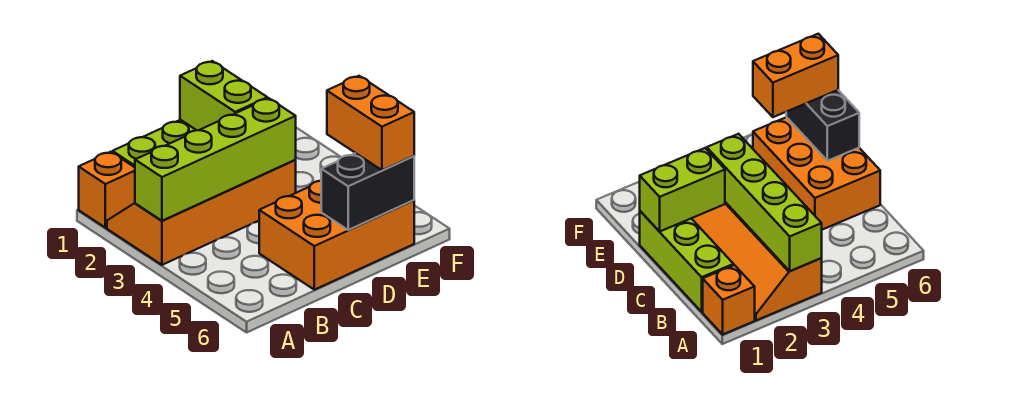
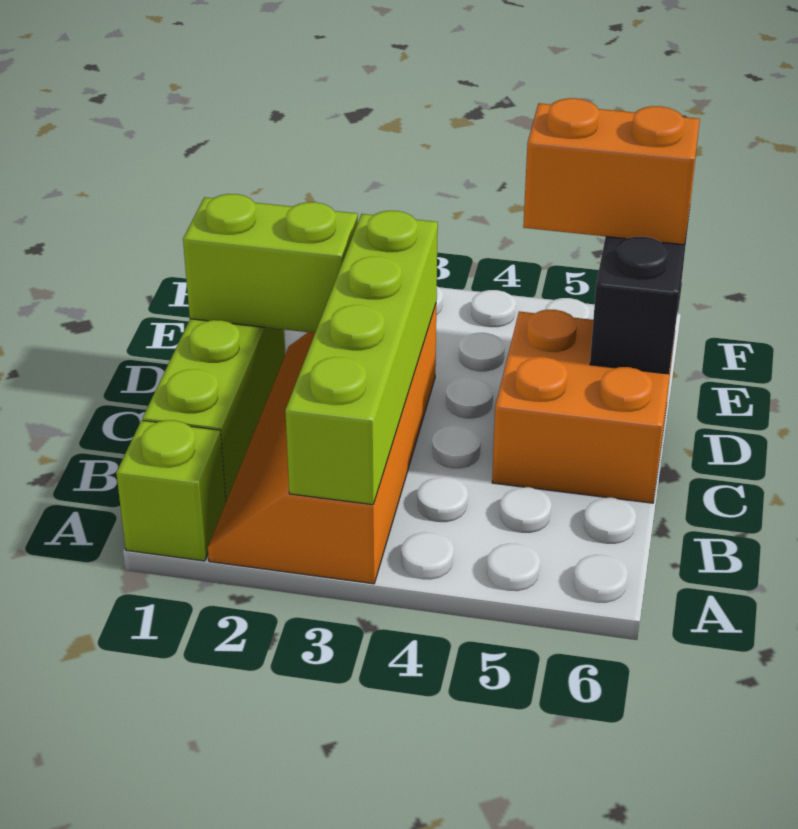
orange brick A1 level 1 -> lime brick A1 level 1
orange brick C5:E6 level 1 -> orange brick C5:D6 level 1

